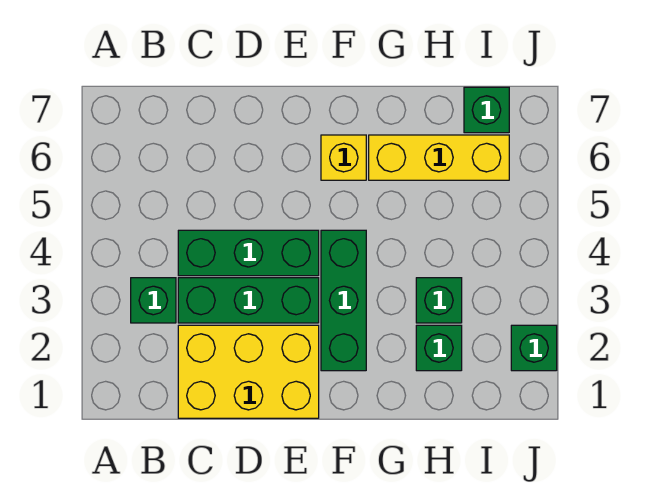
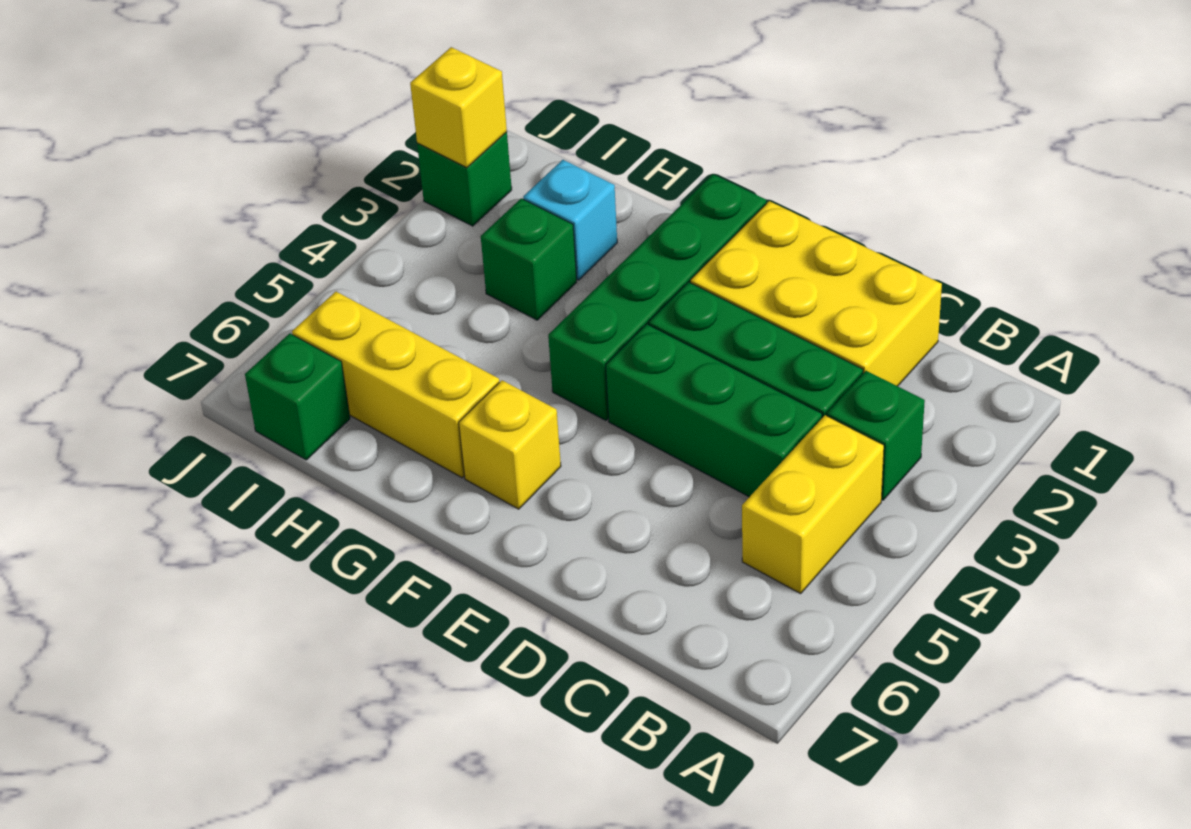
none -> yellow brick B4:B5 level 1
green brick F2:F4 level 1 -> green brick F1:F4 level 1
green brick H2 level 1 -> cyan brick H2 level 1
none -> yellow brick J2 level 2

